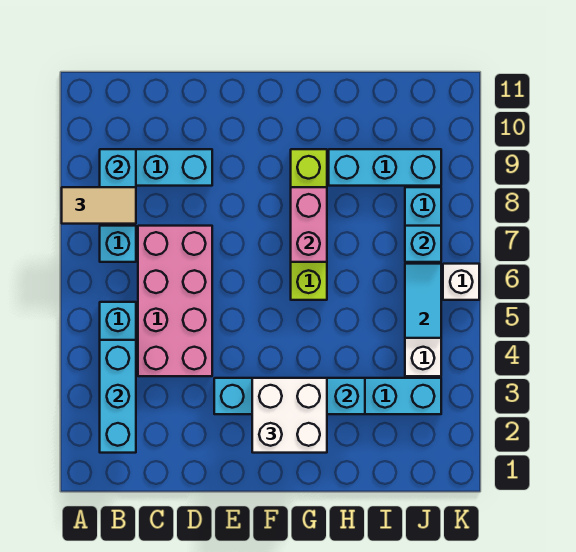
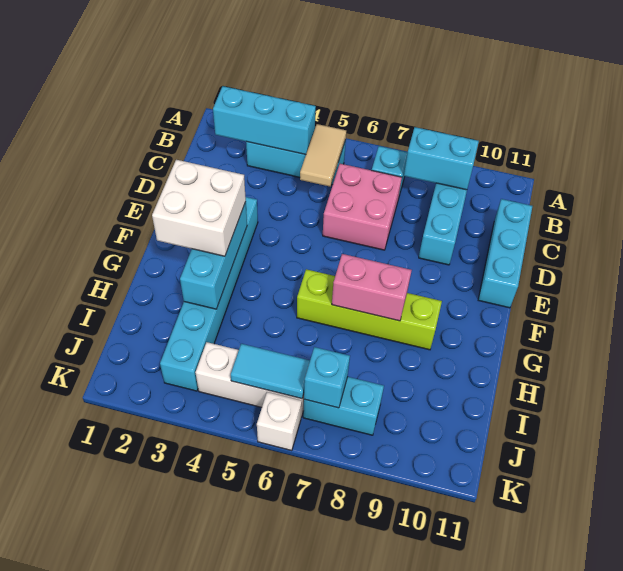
tan tile A8:B8 level 3 -> tan tile B5:C5 level 2
pink brick C4:D7 level 1 -> pink brick C6:D7 level 1
cyan brick H9:J9 level 1 -> cyan brick C11:E11 level 1

